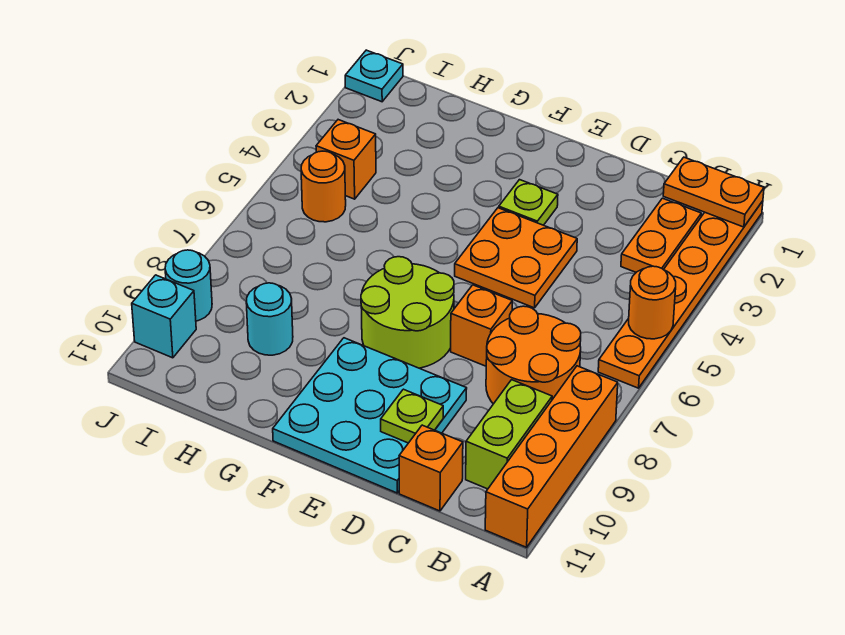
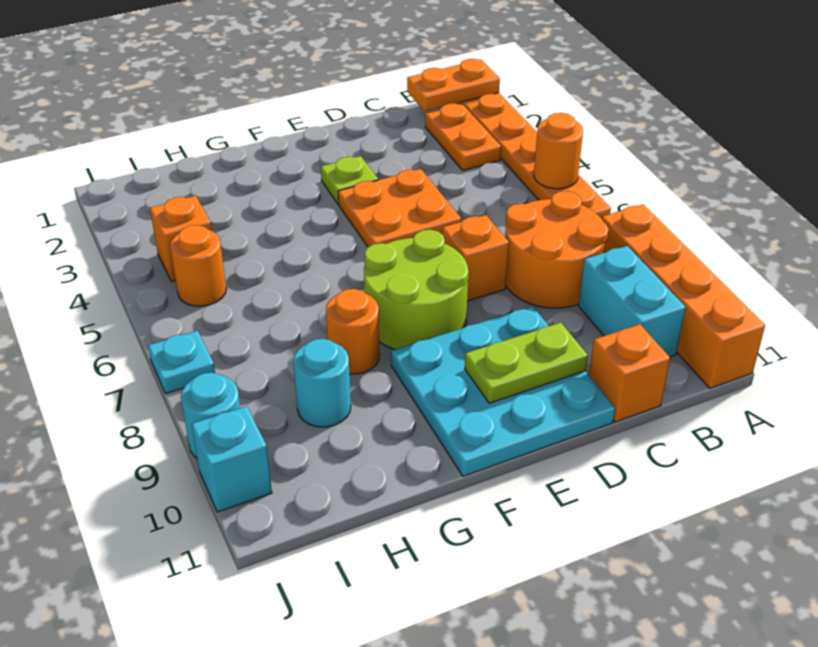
lime brick B9:B10 level 1 -> cyan brick B9:B10 level 1
lime plate D10 level 2 -> lime plate D10:E10 level 2
none -> orange round brick G8 level 1
cyan plate J1 level 1 -> cyan plate J7 level 1

